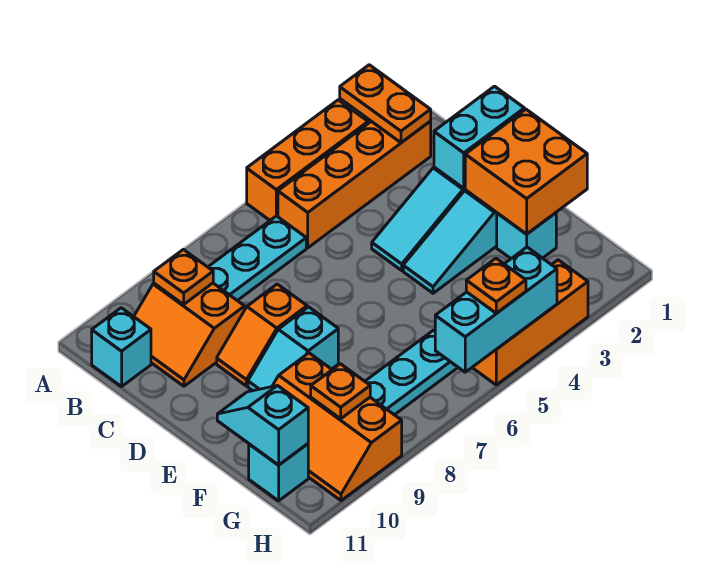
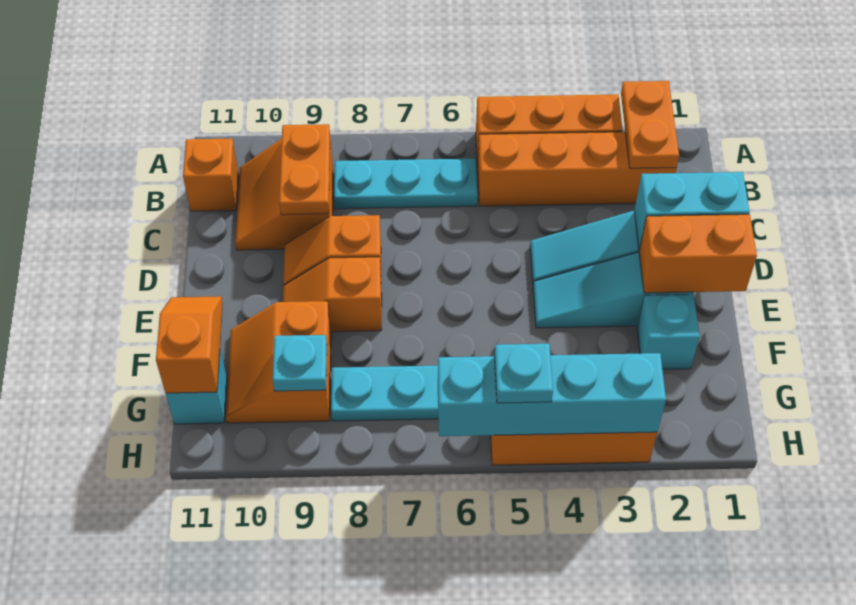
orange plate B9 level 2 -> orange plate B9:C9 level 2
cyan brick B11 level 1 -> orange brick B11 level 1
orange brick E1:F2 level 2 -> orange brick E1:E2 level 2
cyan slope E8:E9 level 1 top 8 -> orange slope E8:E9 level 1 top 8
orange slope F9:H10 level 1 top 9 -> orange slope F9:G10 level 1 top 9
cyan slope F11:G11 level 2 top G -> orange slope F11:G11 level 2 top G
orange plate G9 level 2 -> cyan plate G9 level 2
cyan brick H4:H6 level 2 -> cyan brick H3:H6 level 2
orange plate H5 level 3 -> cyan plate H5 level 3

